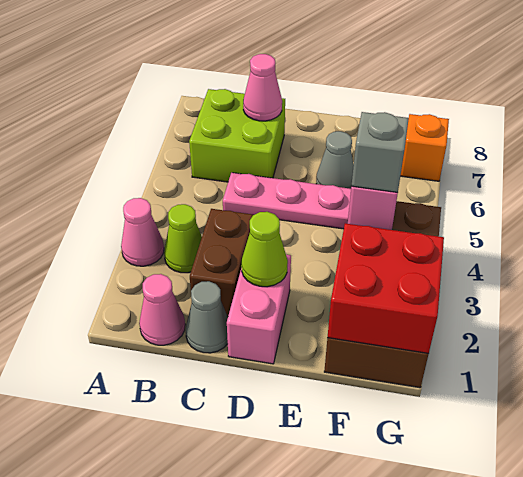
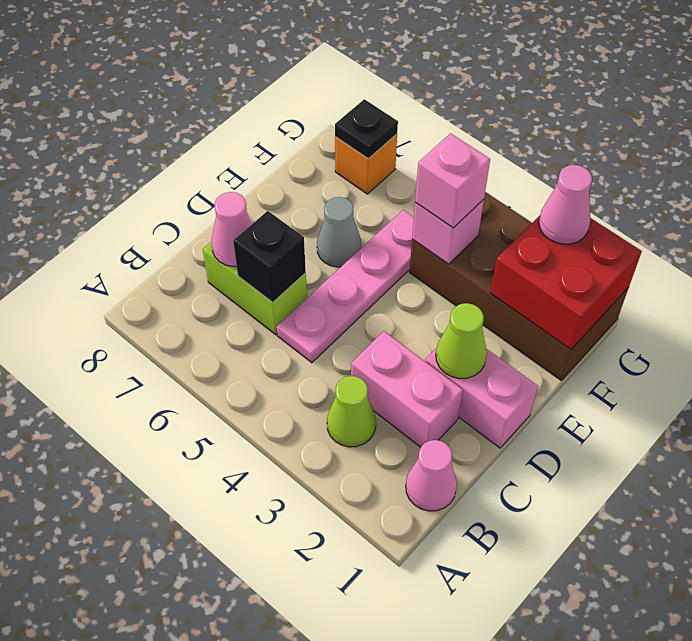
pink cone A3 level 1 -> pink cone G2 level 3
lime brick B6:C7 level 1 -> lime brick C6:C7 level 1
grey cone C1 level 1 -> none
brown brick C2:C3 level 1 -> pink brick C2:C3 level 1
none -> black brick C6 level 2
grey brick F4 level 3 -> pink brick F4 level 3
none -> black plate G7 level 2

